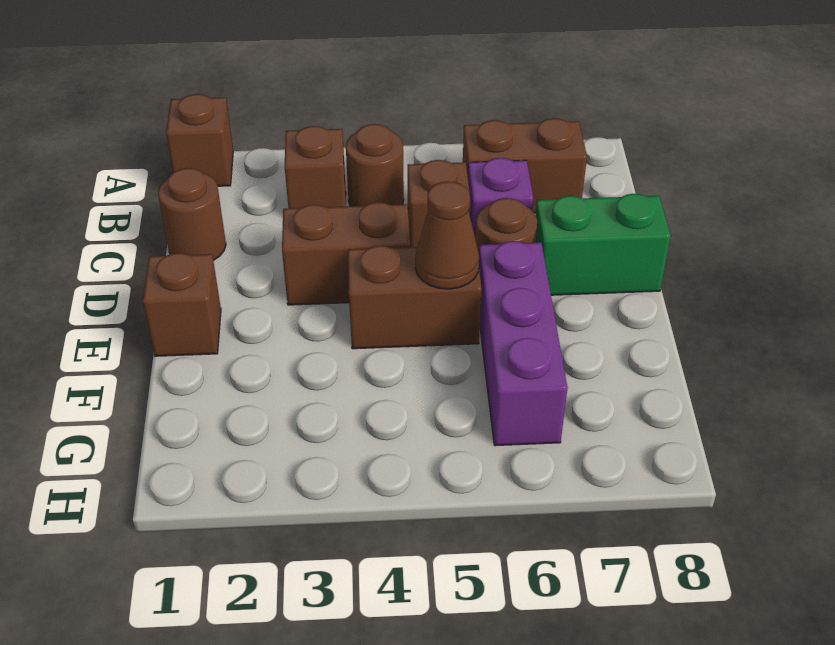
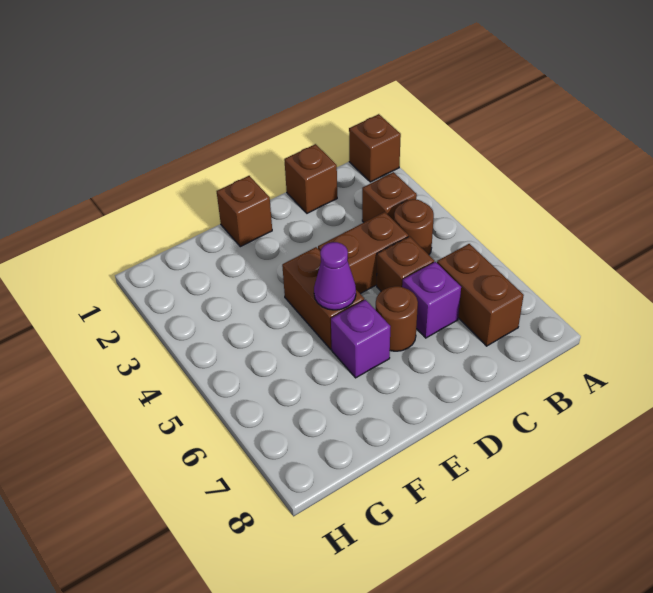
brown round brick C1 level 1 -> brown brick C1 level 1
brown brick D3:D4 level 1 -> brown brick C4:D4 level 1
green brick D7:D8 level 1 -> none
brown cone E5 level 2 -> purple cone E5 level 2
purple brick E6:G6 level 1 -> purple brick E6 level 1

